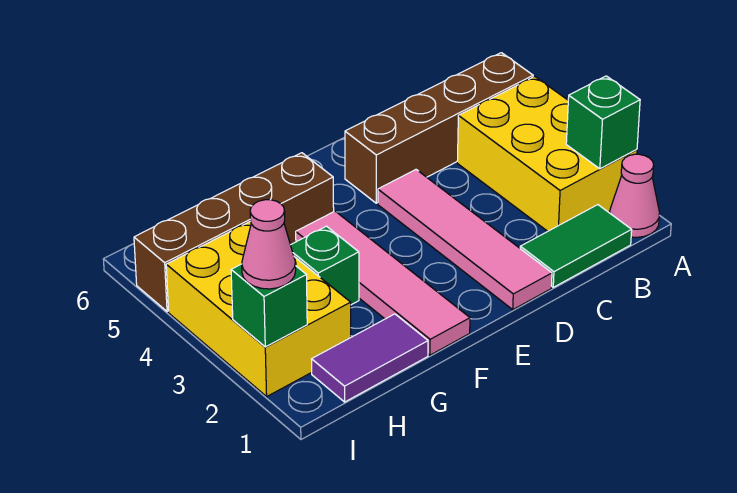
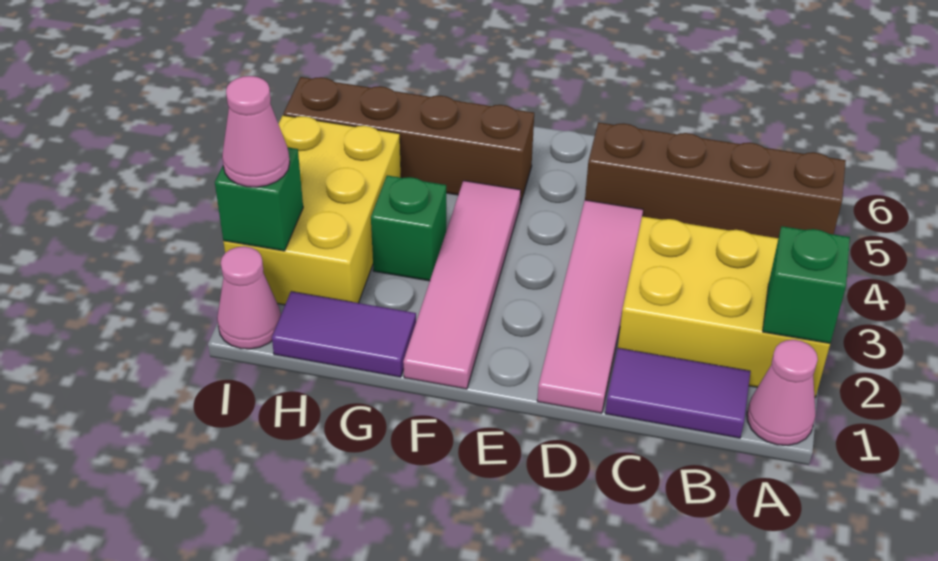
yellow brick A2:B4 level 1 -> yellow brick A2:C3 level 1
green tile B1:C1 level 1 -> purple tile B1:C1 level 1
none -> pink cone I1 level 1

